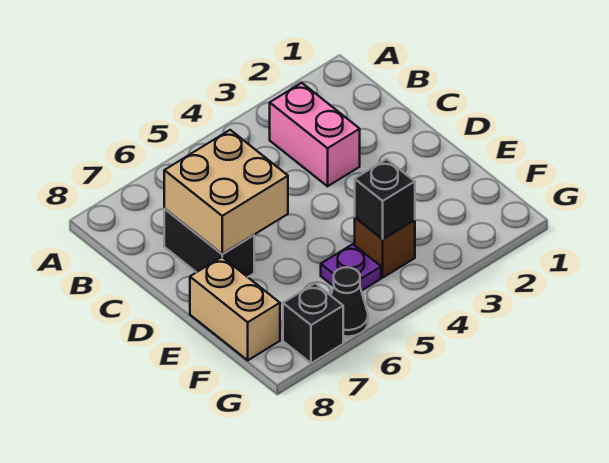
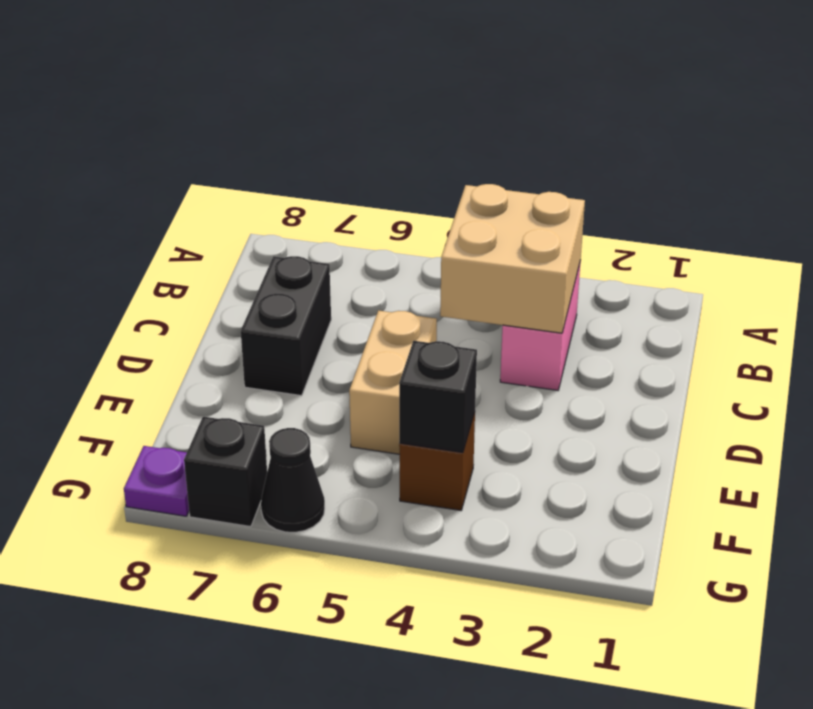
tan brick C6:D7 level 2 -> tan brick B3:C4 level 2
tan brick E8:F8 level 1 -> tan brick D5:E5 level 1
purple plate F5 level 1 -> purple plate G8 level 1

